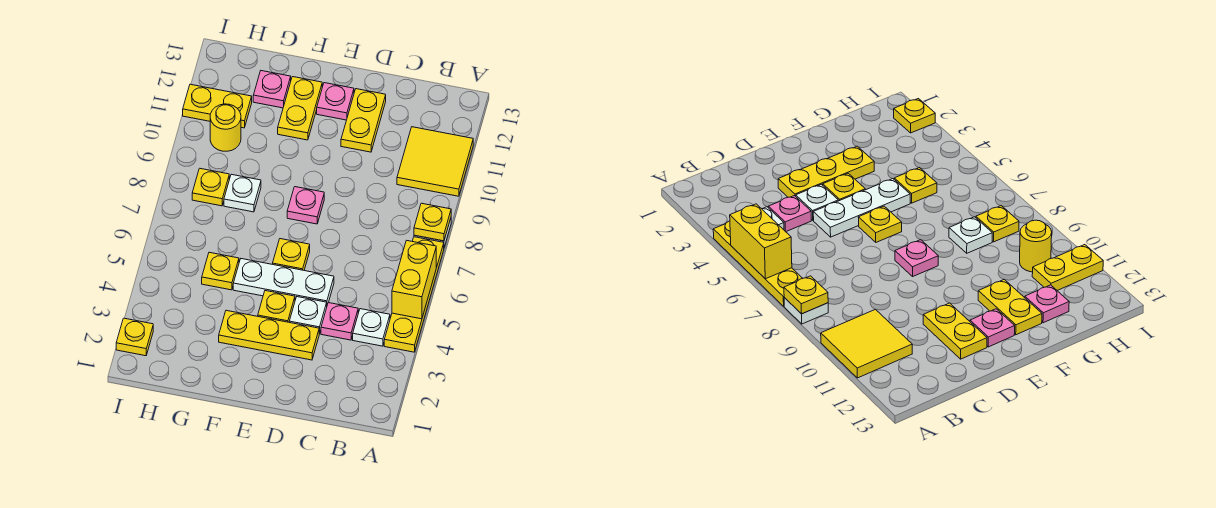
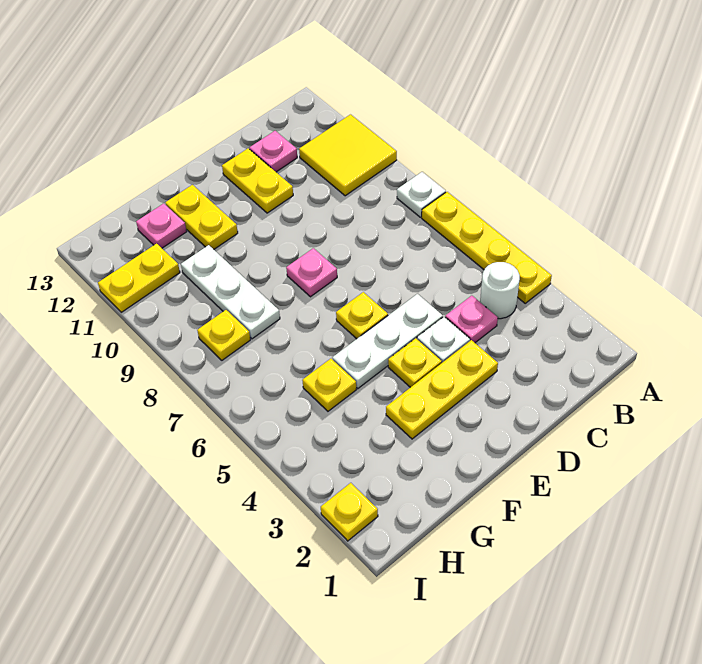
yellow brick A5:A6 level 2 -> none
yellow plate A8 level 2 -> none
white plate B4 level 1 -> white round brick B4 level 1
pink plate E12 level 1 -> pink plate C12 level 1
white plate G8 level 1 -> white plate G8:G10 level 1
yellow round brick H10 level 1 -> none

